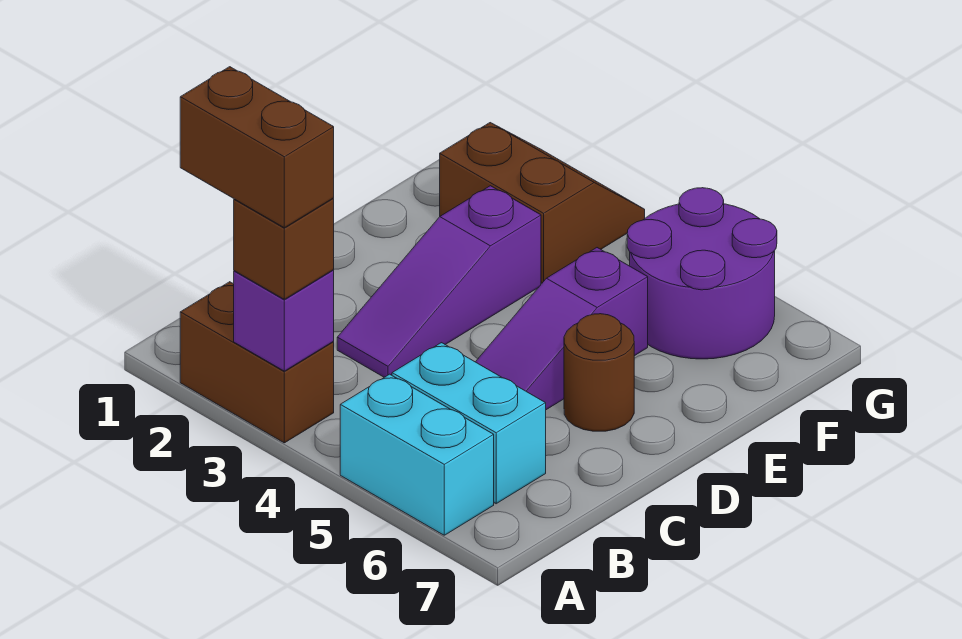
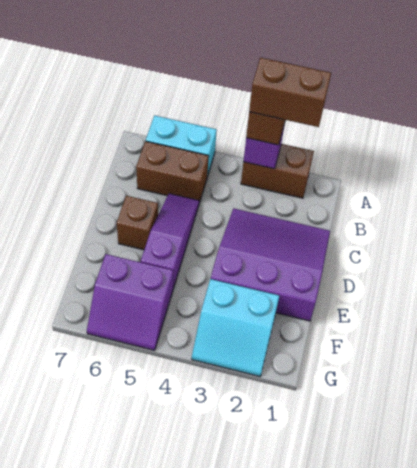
cyan brick B5:B6 level 1 -> brown brick B5:B6 level 1
purple slope C3:E3 level 1 top E -> purple slope C1:E3 level 1 top E
brown round brick D6 level 1 -> brown brick D6 level 1
brown slope F2:G3 level 1 top F -> cyan slope F2:G3 level 1 top F
purple round brick F5:G6 level 1 -> purple slope F5:G6 level 1 top F

